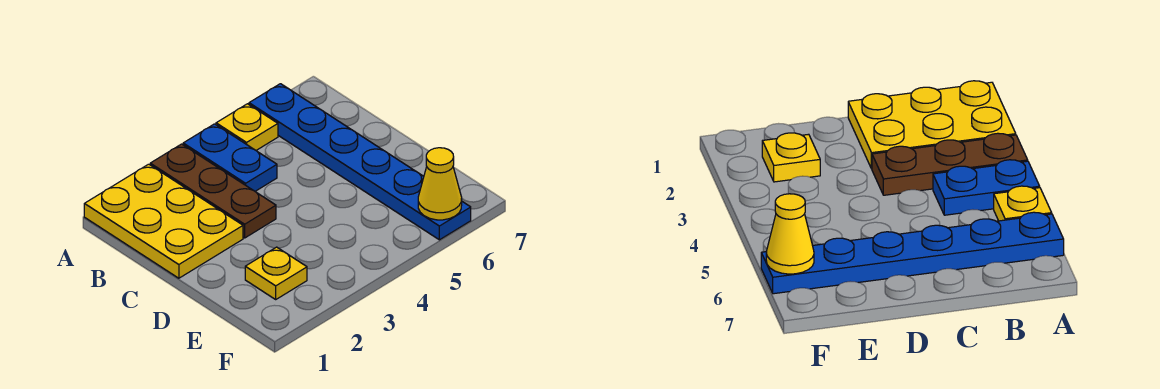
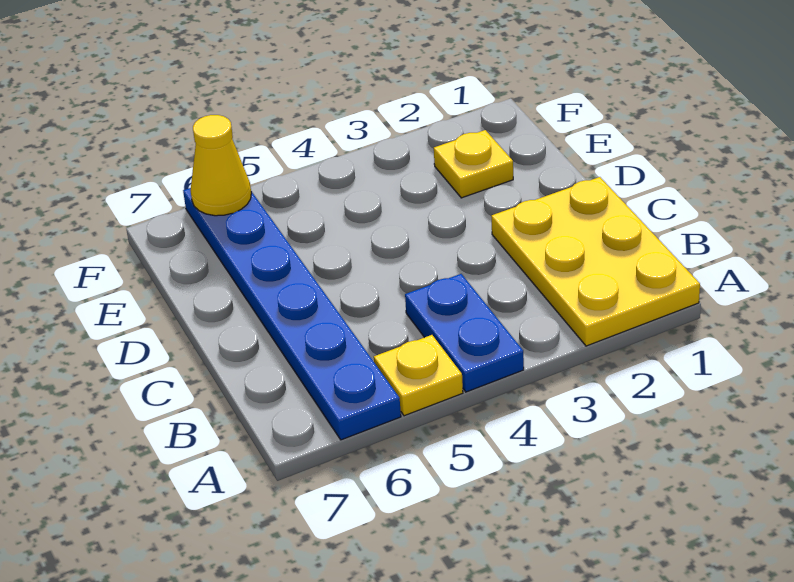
brown plate A3:C3 level 1 -> none

